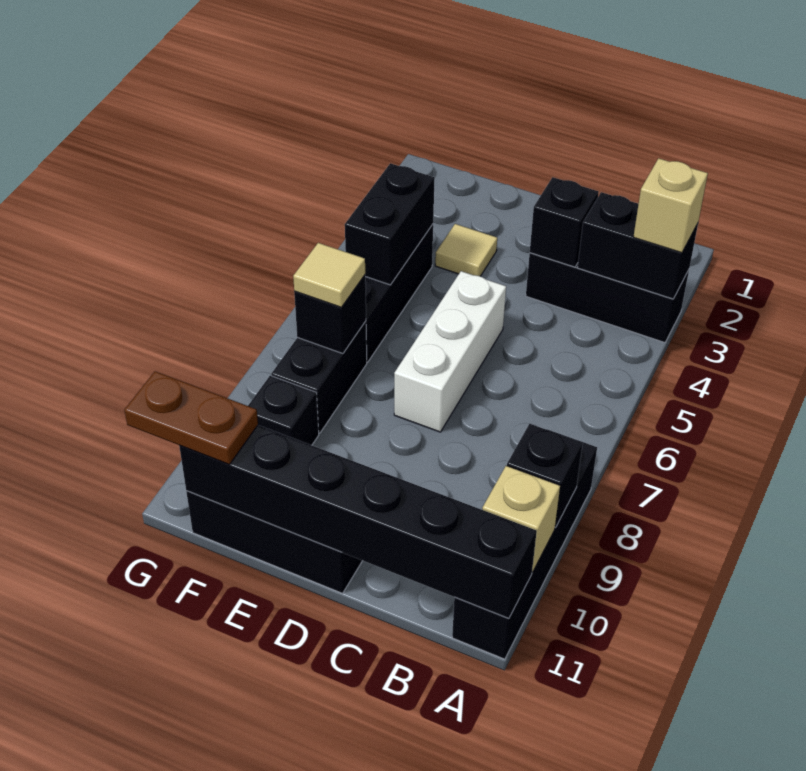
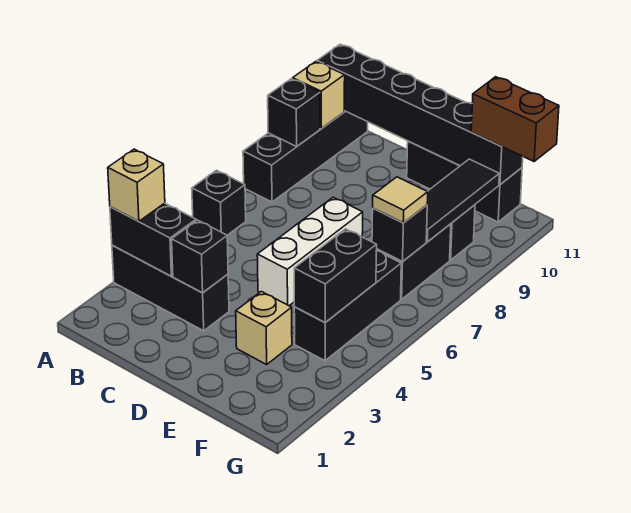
none -> black brick A6 level 1
tan tile E3 level 1 -> tan brick E3 level 1
none -> black tile F8:F10 level 2
brown plate F11:G11 level 3 -> brown brick F11:G11 level 3

